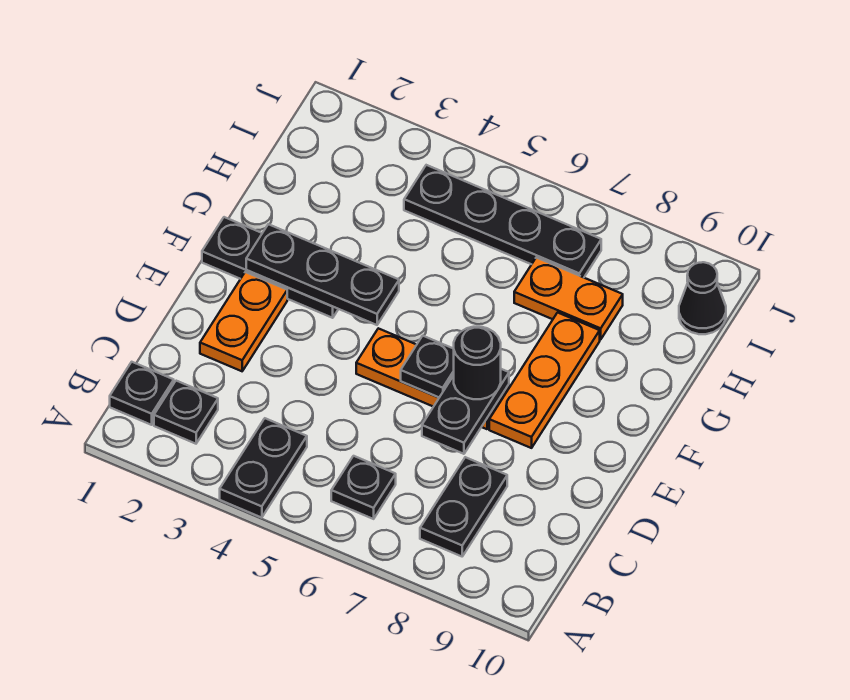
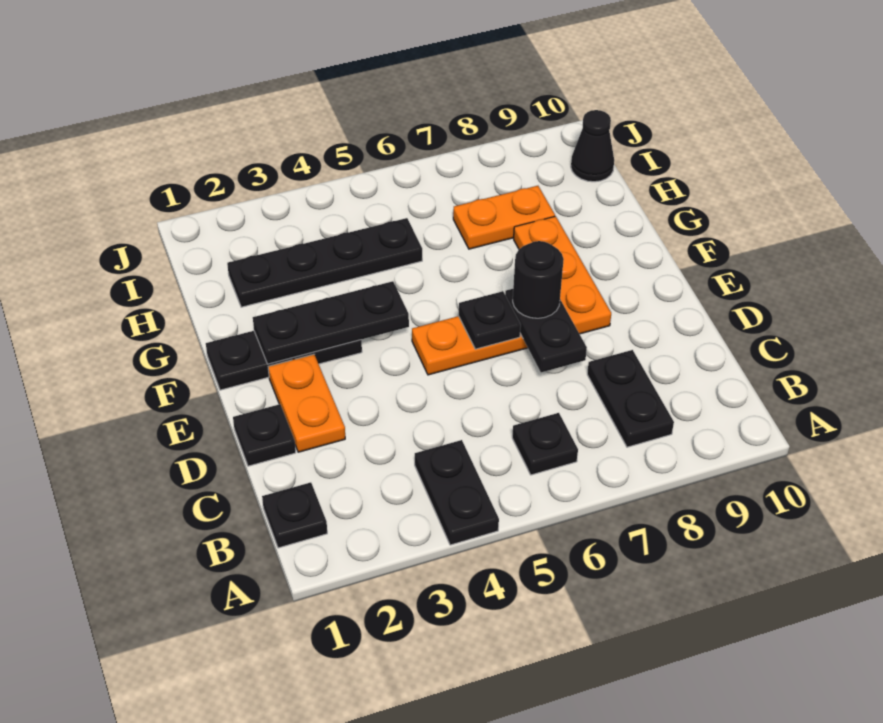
black plate B2 level 1 -> black plate D1 level 1
black plate I4:I7 level 1 -> black plate H2:H5 level 1

